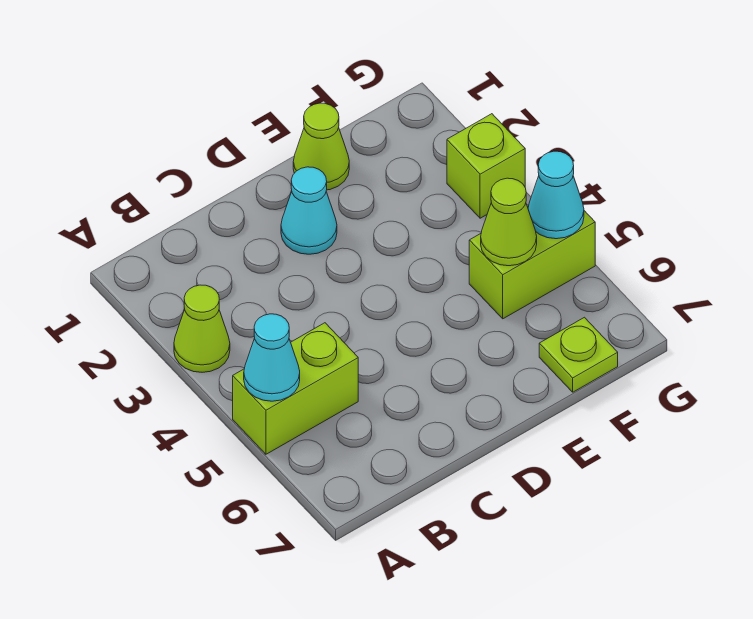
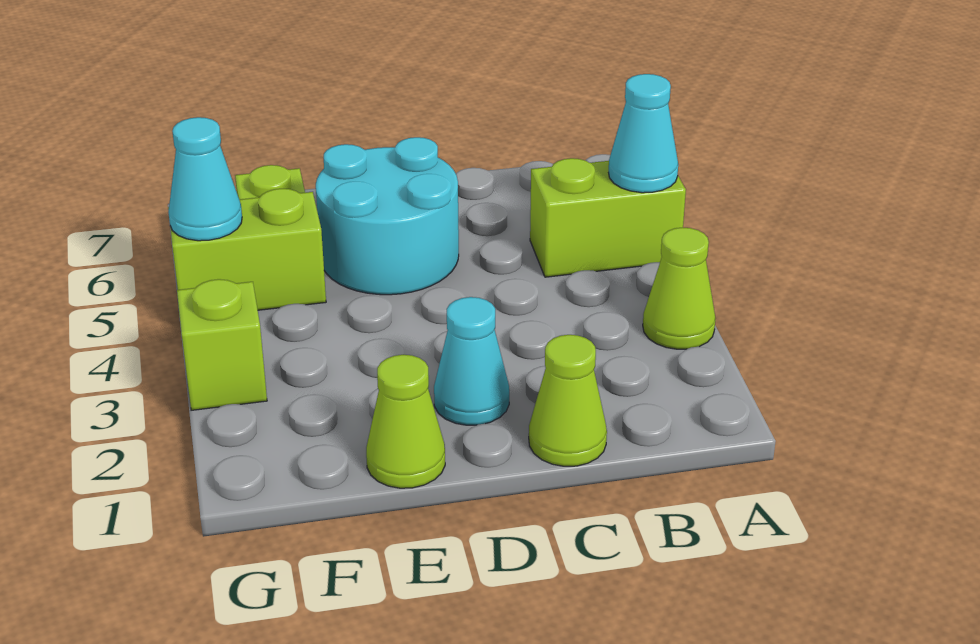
none -> cyan round brick D5:E6 level 1
lime cone F5 level 2 -> lime cone C1 level 1

